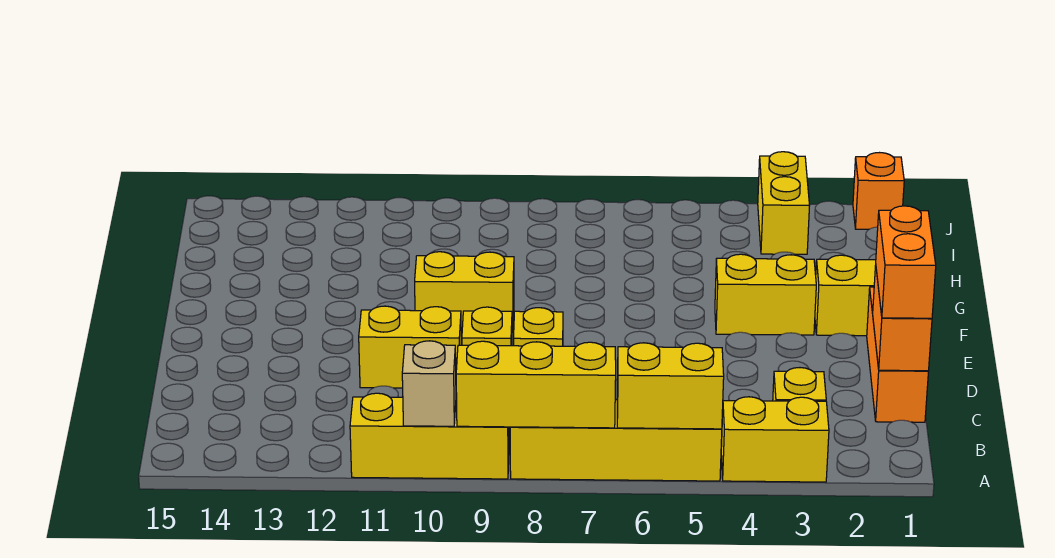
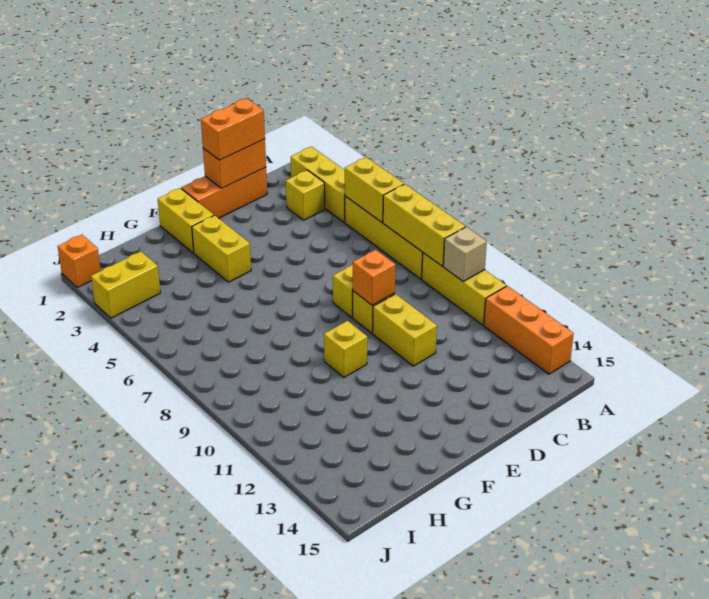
yellow brick A3:A4 level 1 -> yellow brick A2:A4 level 1
none -> orange brick A12:A14 level 1
none -> orange brick D9 level 2
yellow brick F9:F10 level 1 -> yellow brick F10 level 1

